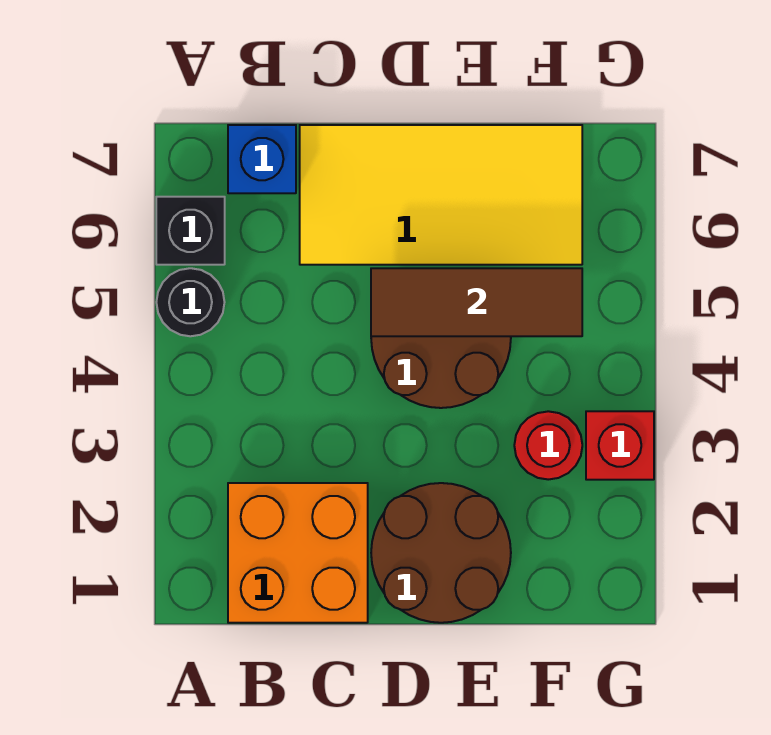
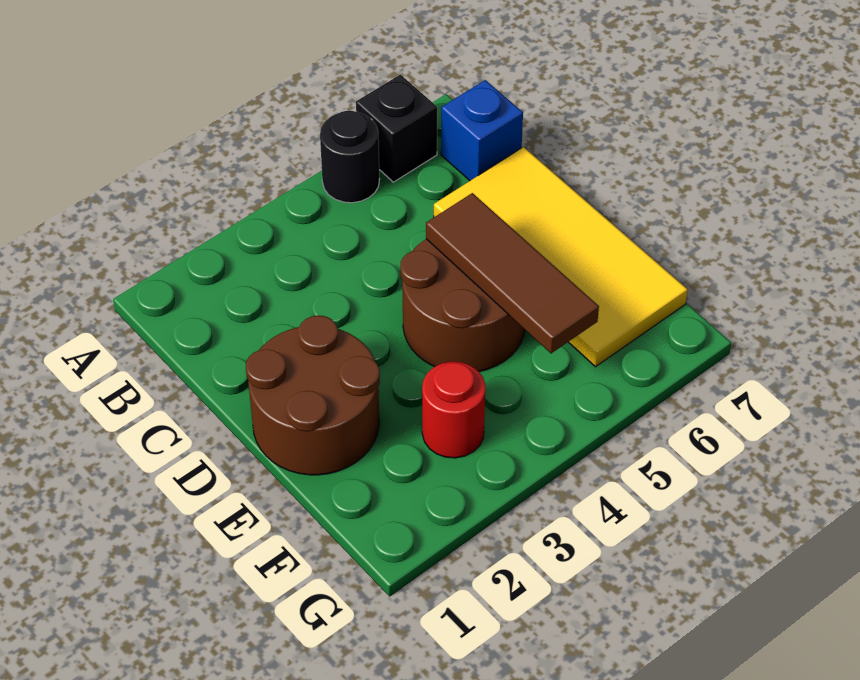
orange brick B1:C2 level 1 -> none
red brick G3 level 1 -> none

